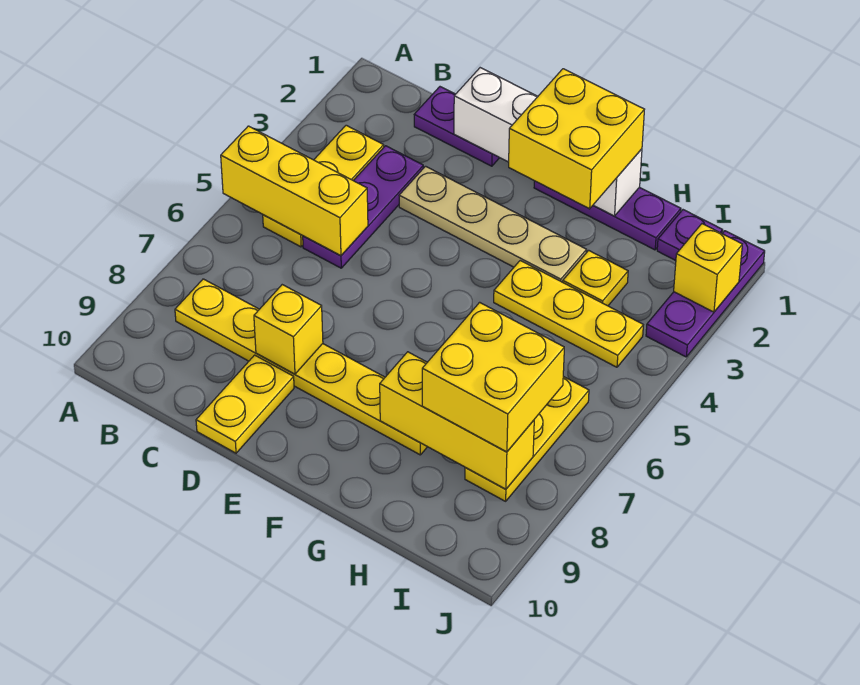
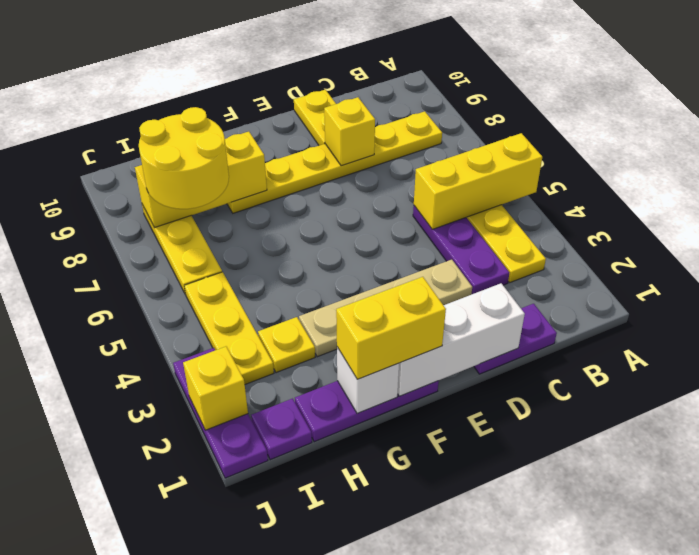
yellow brick F1:G2 level 3 -> yellow brick F1:G1 level 3
yellow plate G4:I4 level 1 -> yellow plate I3:I5 level 1
yellow brick H7:I8 level 3 -> yellow round brick H7:I8 level 3

